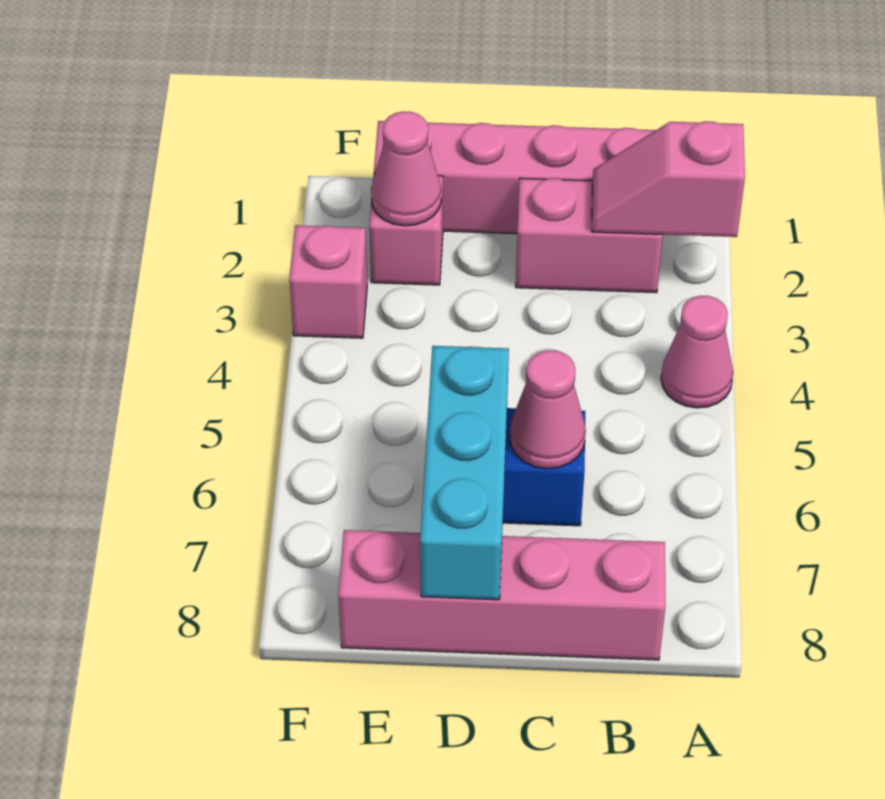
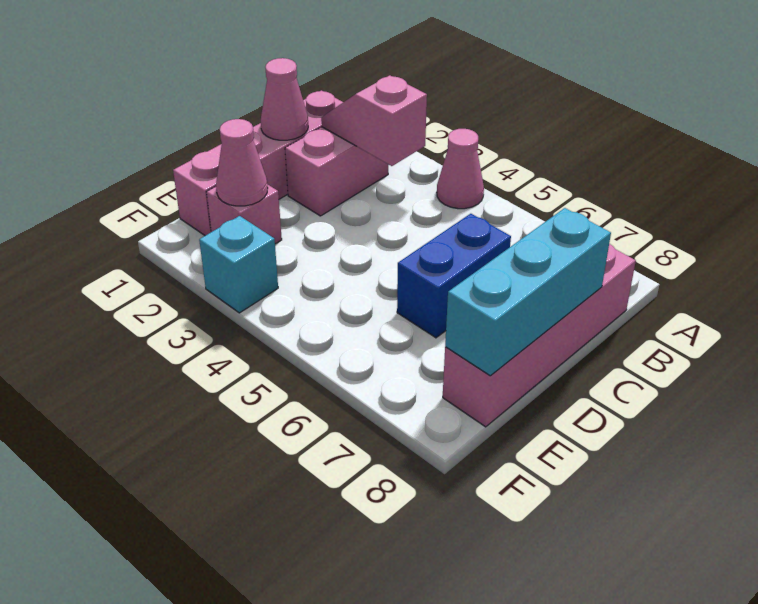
pink slope A2:B2 level 2 top A -> pink slope B2:B3 level 2 top 3
pink cone C6 level 2 -> pink cone C1 level 2
cyan brick D6:D8 level 2 -> cyan brick C8:E8 level 2
pink brick F3 level 1 -> cyan brick F3 level 1

